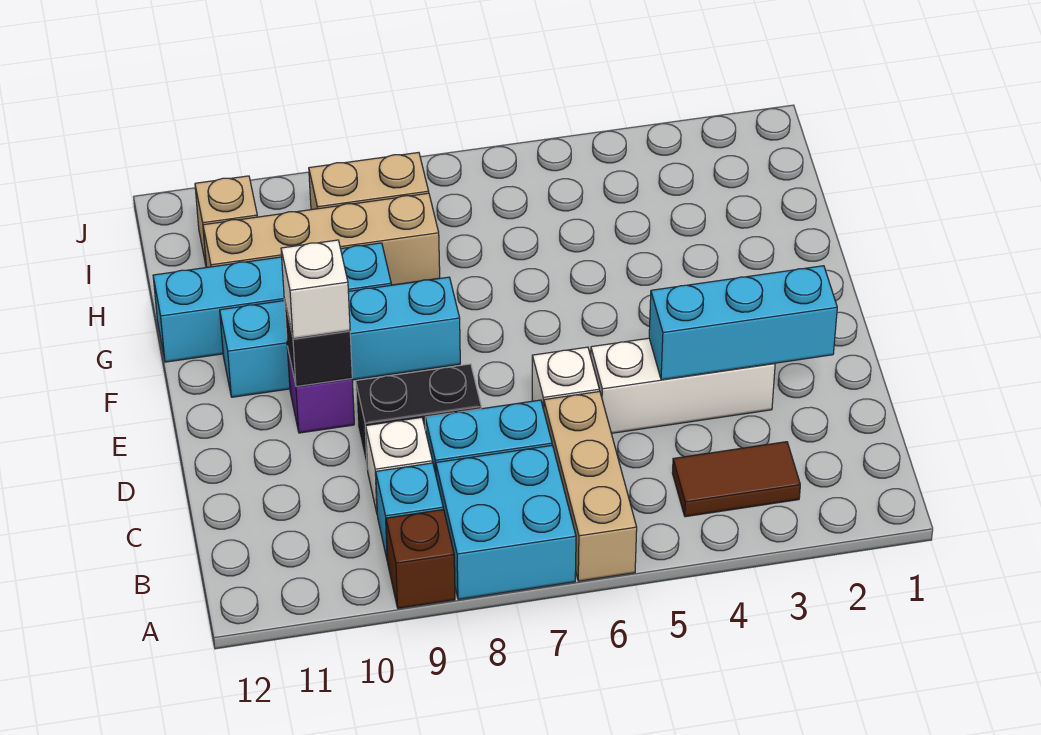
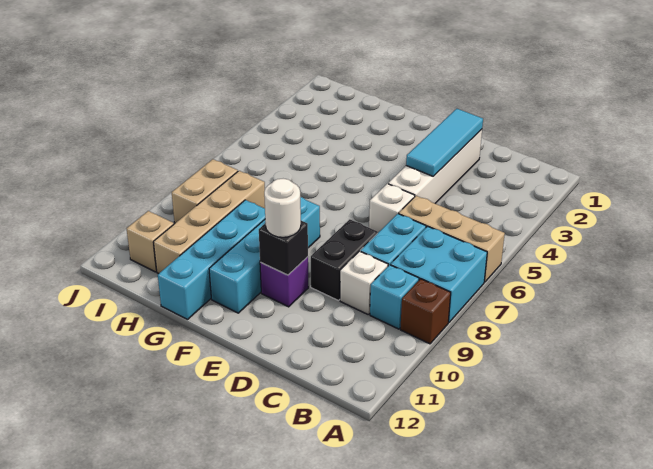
brown tile B3:B4 level 1 -> none
cyan brick D2:D4 level 2 -> cyan tile D2:D4 level 2
white brick D3:D5 level 1 -> white brick D2:D5 level 1
white brick E10 level 3 -> white round brick E10 level 3

